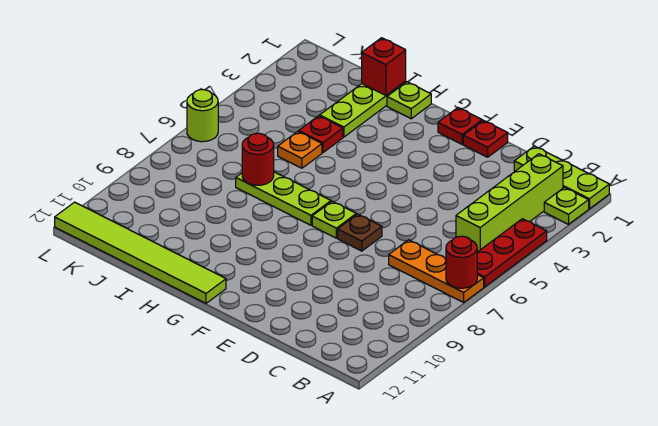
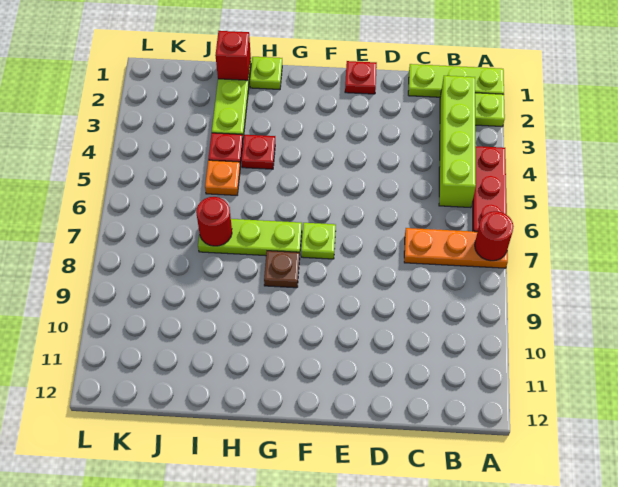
brown plate E7 level 1 -> brown plate G8 level 1
red plate F1 level 1 -> red plate H4 level 1
lime tile G12:L12 level 1 -> none
lime round brick L6 level 1 -> none

